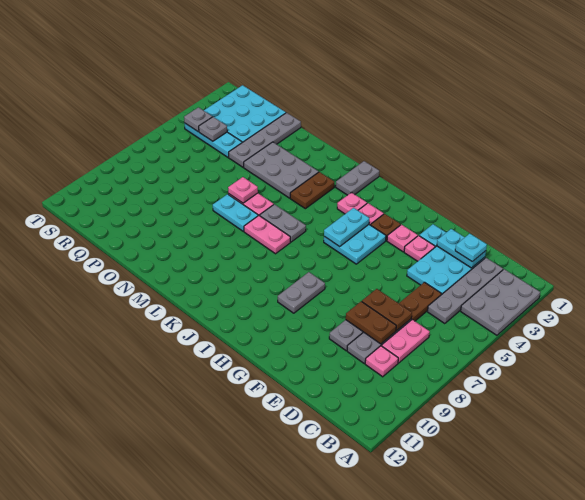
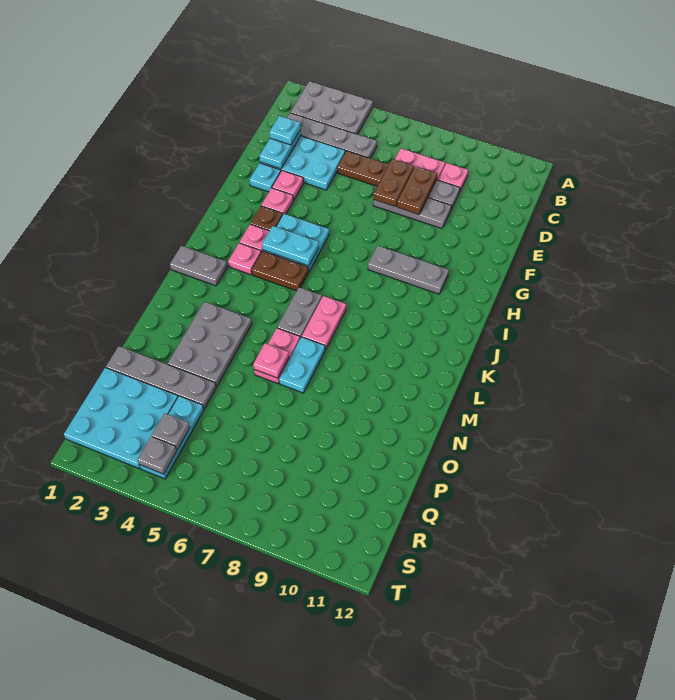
grey plate H8:H9 level 1 -> grey plate H8:H10 level 1
brown plate L3:L4 level 1 -> brown plate J4:J5 level 1

